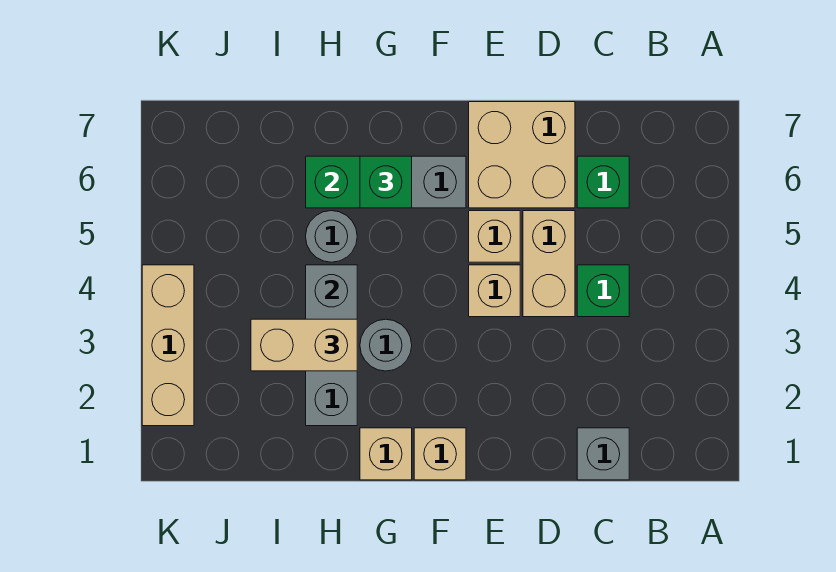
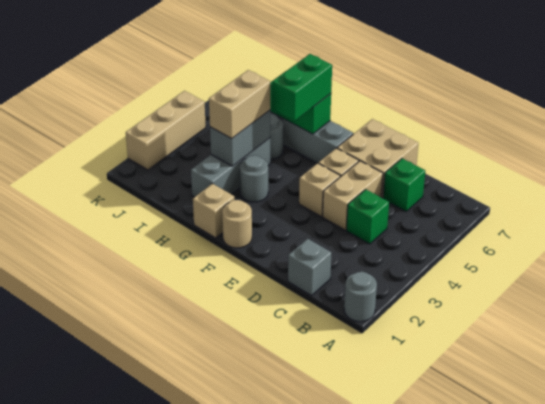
none -> grey round brick A1 level 1
tan brick F1 level 1 -> tan round brick F1 level 1
green brick G6 level 3 -> green brick G5:G6 level 3
tan brick H3:I3 level 3 -> tan brick H3:H4 level 3

